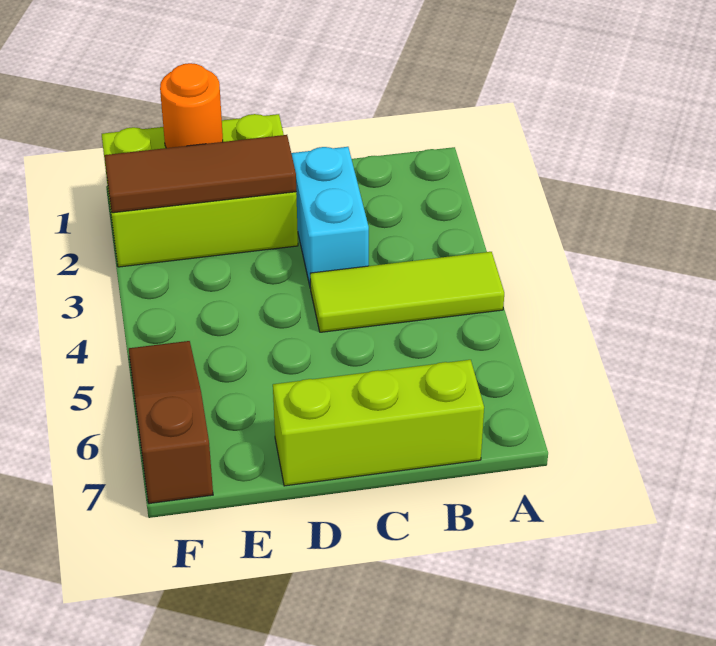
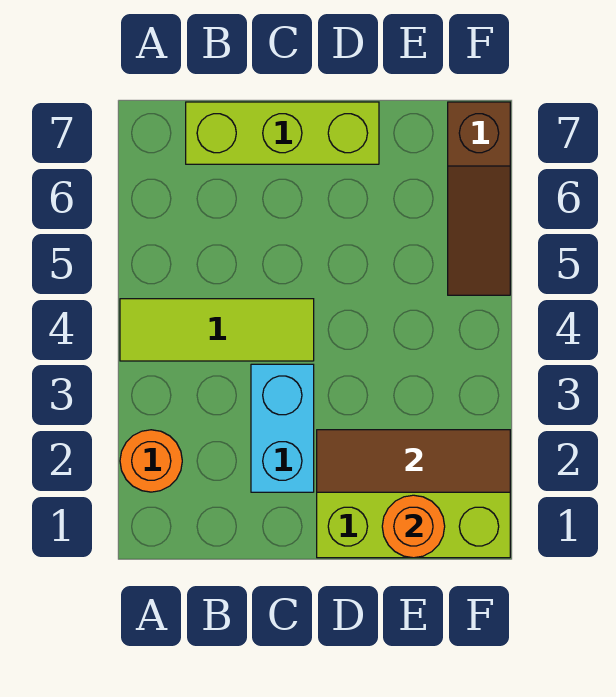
none -> orange round brick A2 level 1

